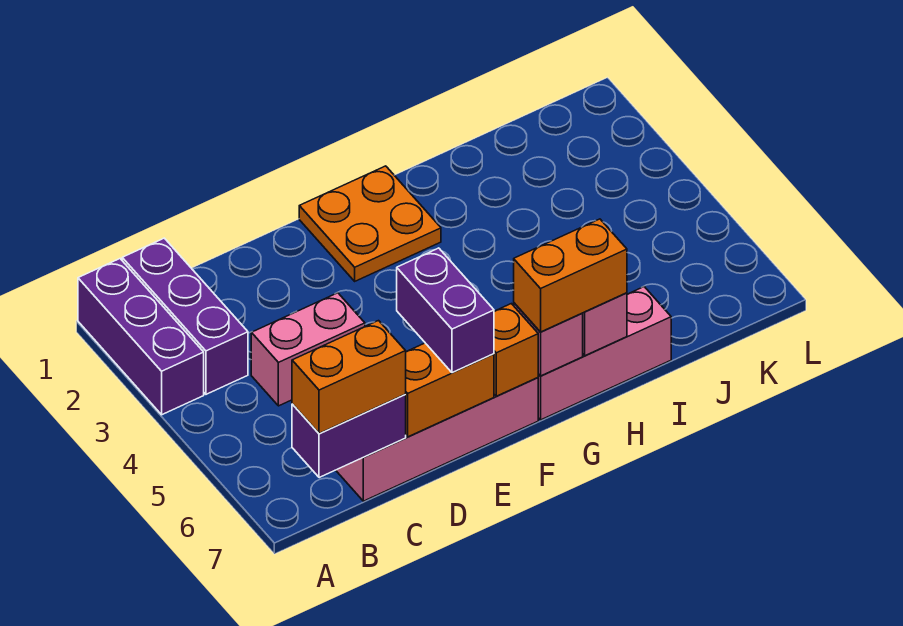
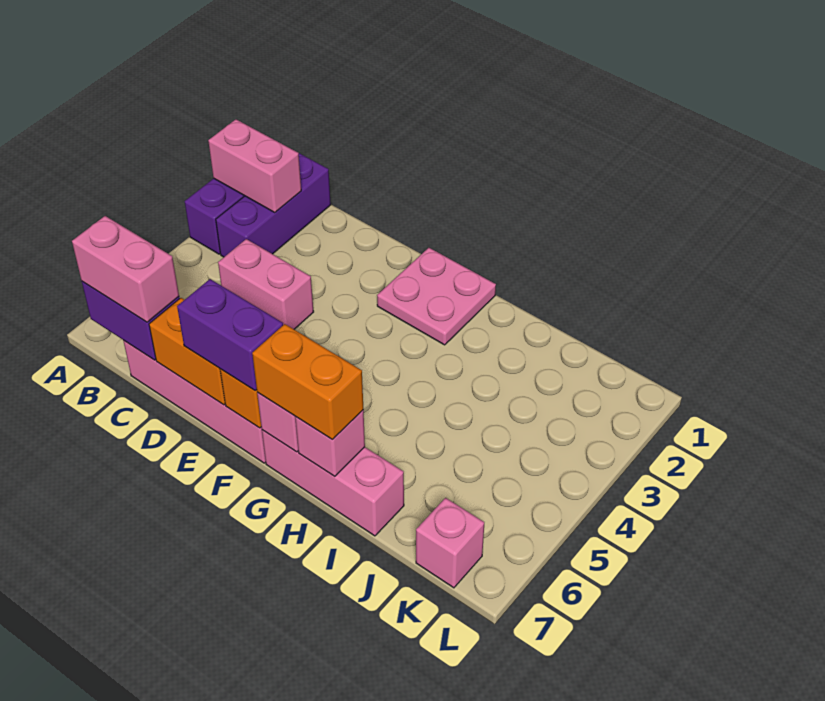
none -> pink brick A2:B2 level 2
orange brick B7:C7 level 3 -> pink brick B7:C7 level 3
purple brick E6:E7 level 3 -> purple brick E7:F7 level 3
orange plate F1:G2 level 1 -> pink plate F1:G2 level 1
none -> pink brick K7 level 1

